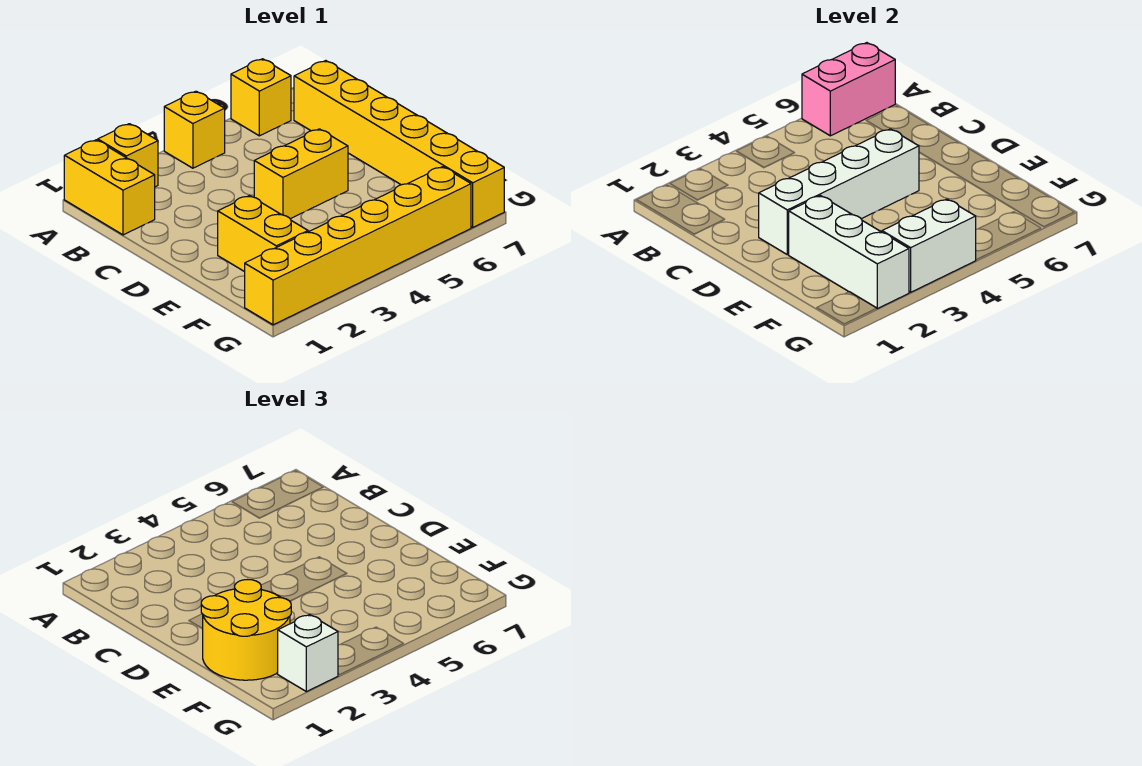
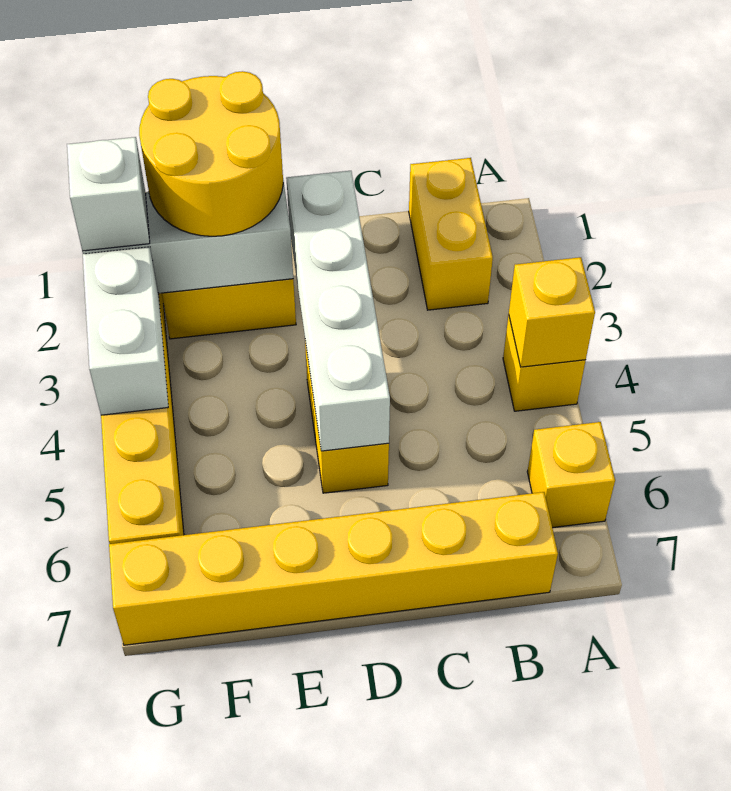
yellow brick A1:B1 level 1 -> yellow brick B1:B2 level 1
yellow brick A2 level 1 -> yellow brick A4 level 2
pink brick A6:A7 level 2 -> none

